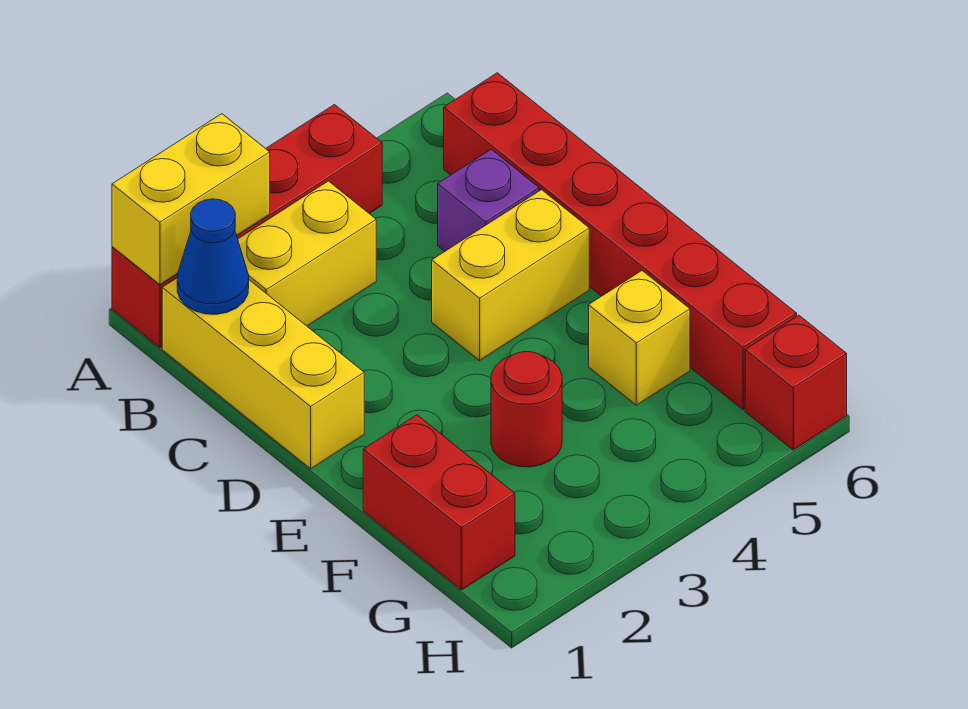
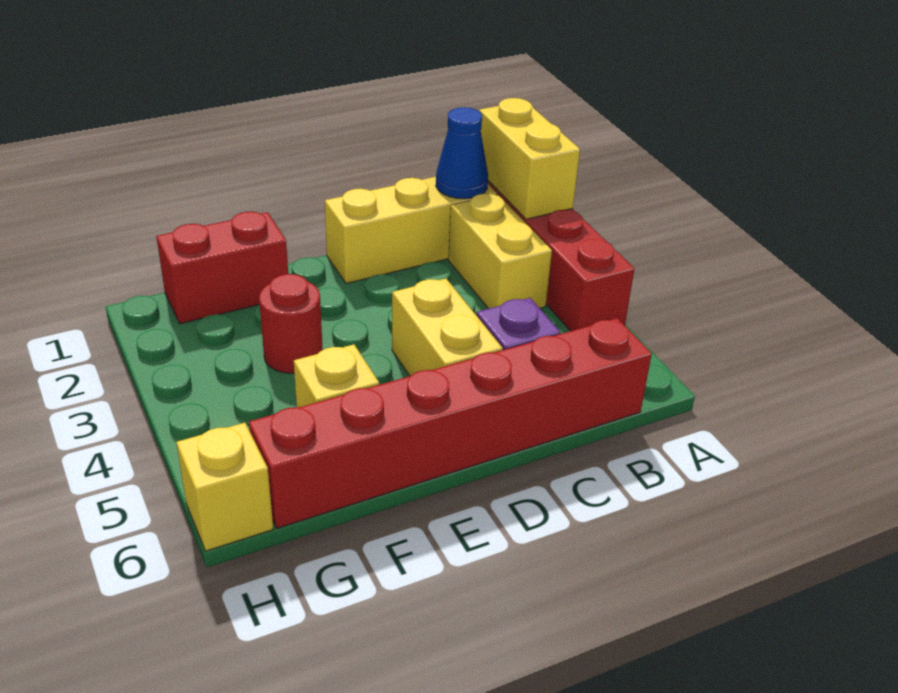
red brick H6 level 1 -> yellow brick H6 level 1

